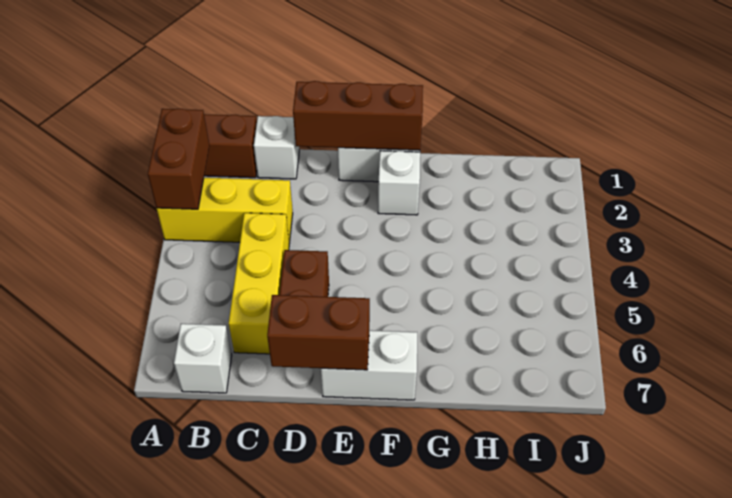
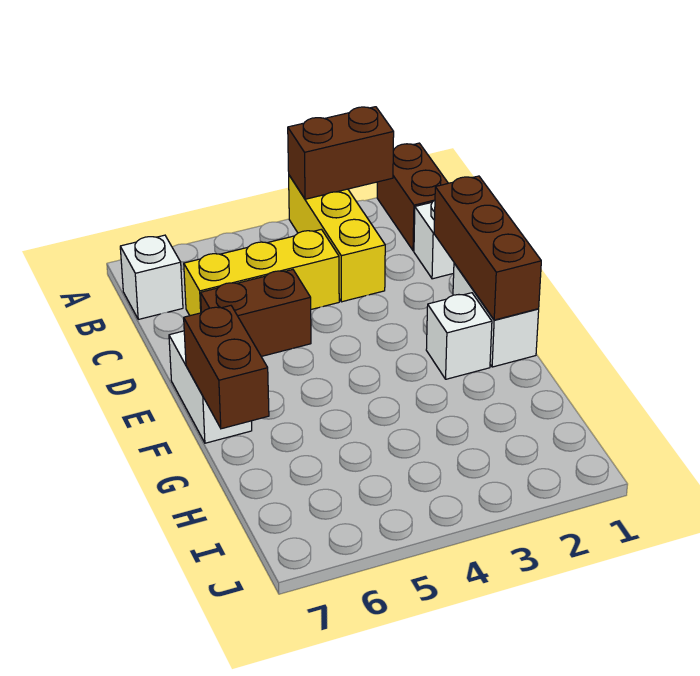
brown brick D7:E7 level 2 -> brown brick F7:G7 level 2

